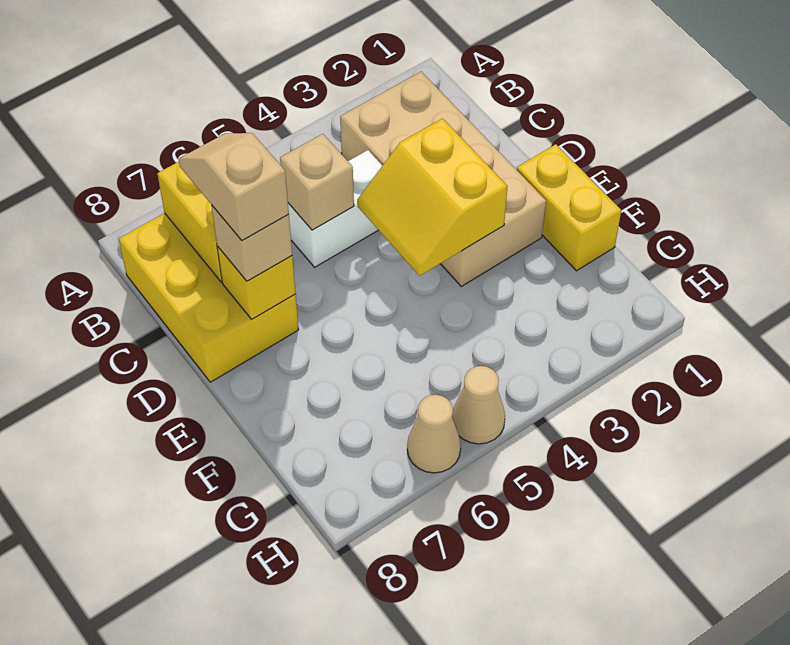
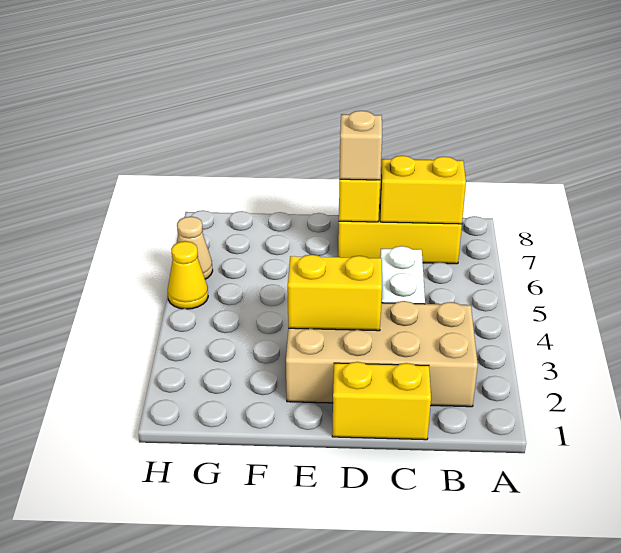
tan brick C5 level 2 -> none
tan slope C7:D7 level 4 top D -> none
yellow brick E1:F1 level 1 -> yellow brick C1:D1 level 1
tan cone H5 level 1 -> yellow cone H5 level 1

